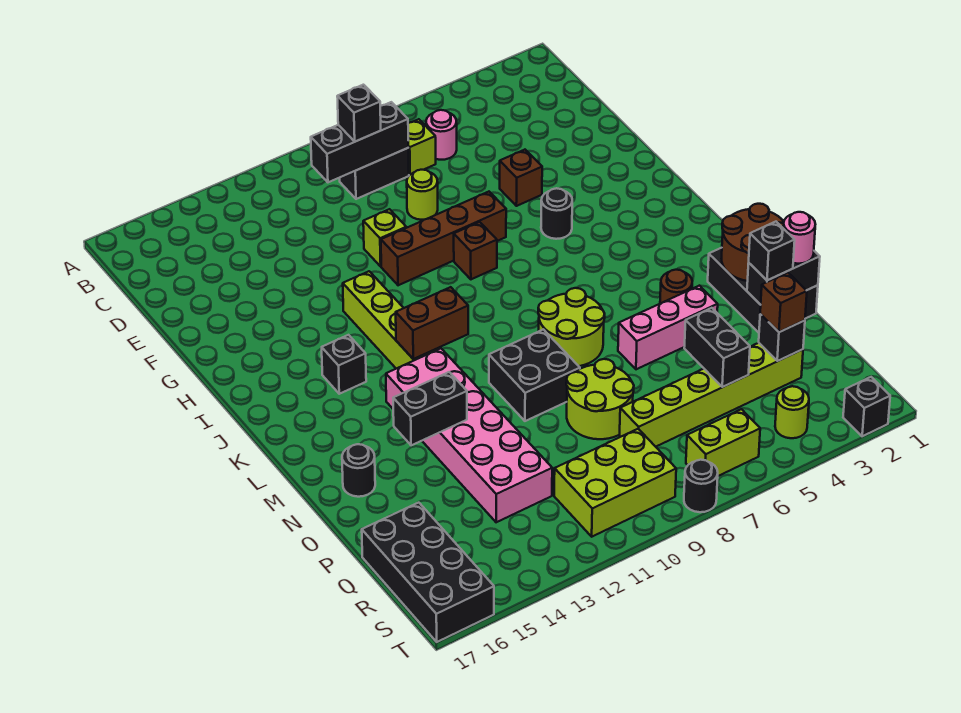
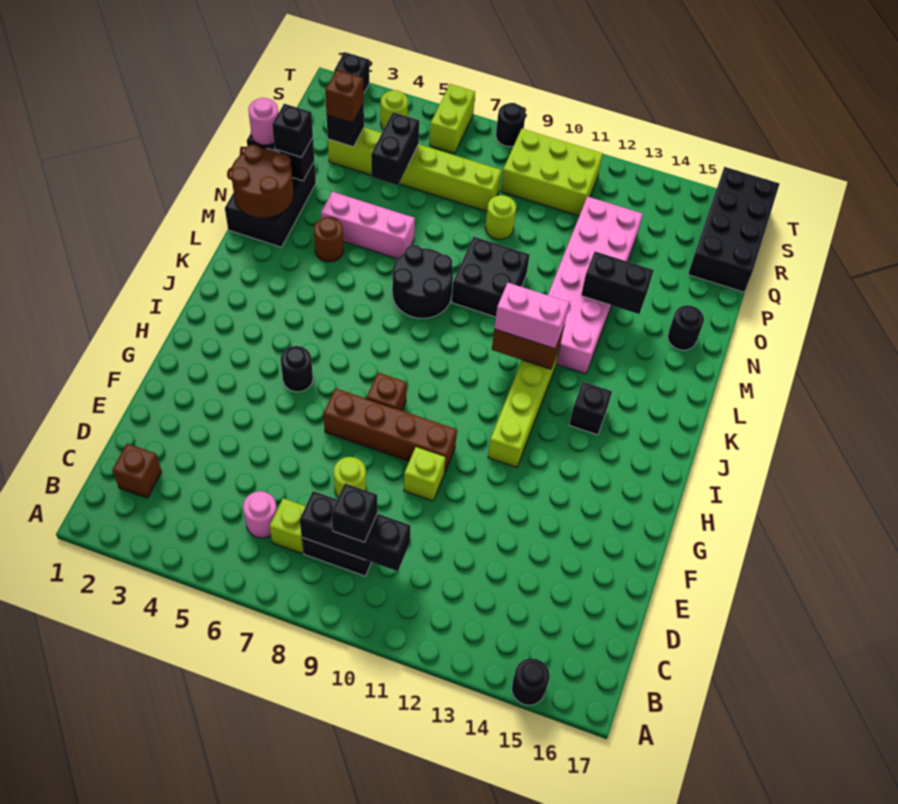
none -> black round brick A15 level 1
brown brick F5 level 1 -> brown brick C2 level 1
none -> pink brick K11:K12 level 3
lime round brick L7:M8 level 1 -> black round brick L7:M8 level 1
lime round brick O8:P9 level 1 -> lime round brick P9 level 1
lime brick S6:S7 level 1 -> lime brick S6:T6 level 1

